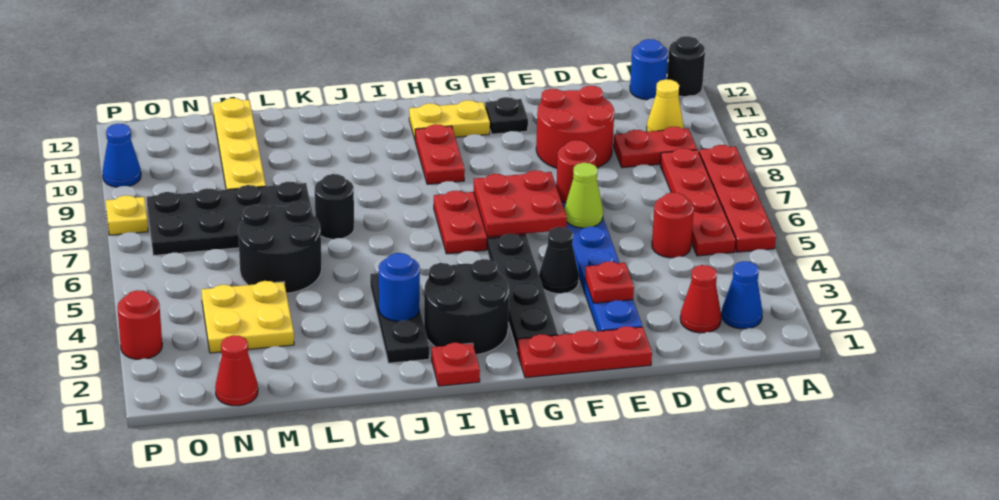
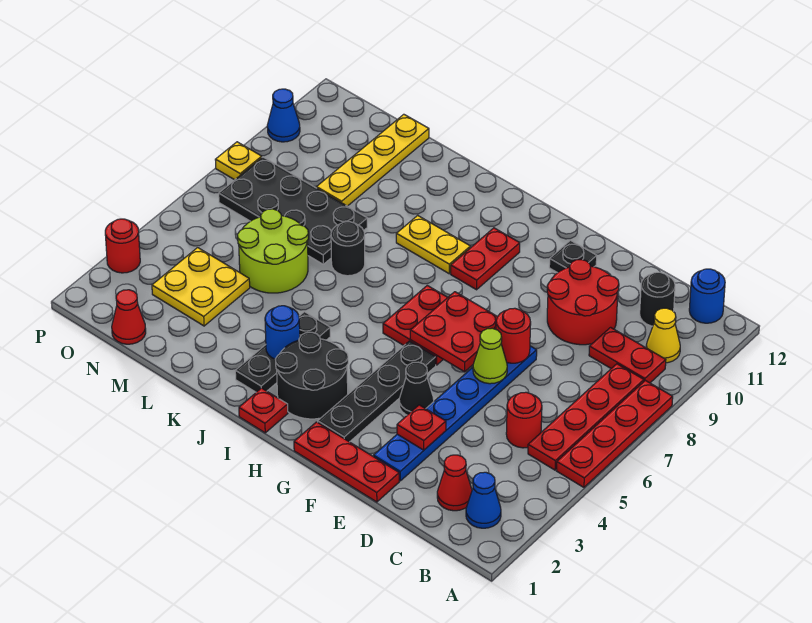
black round brick A12 level 1 -> black round brick C11 level 1
yellow plate G11:H11 level 1 -> yellow plate I9:J9 level 1
black round brick L5:M6 level 1 -> lime round brick L5:M6 level 1

